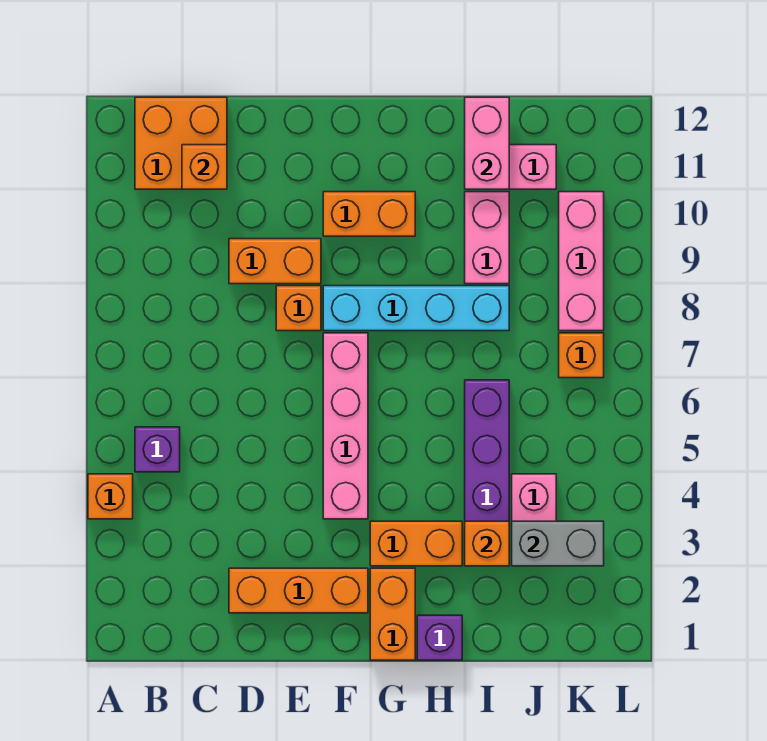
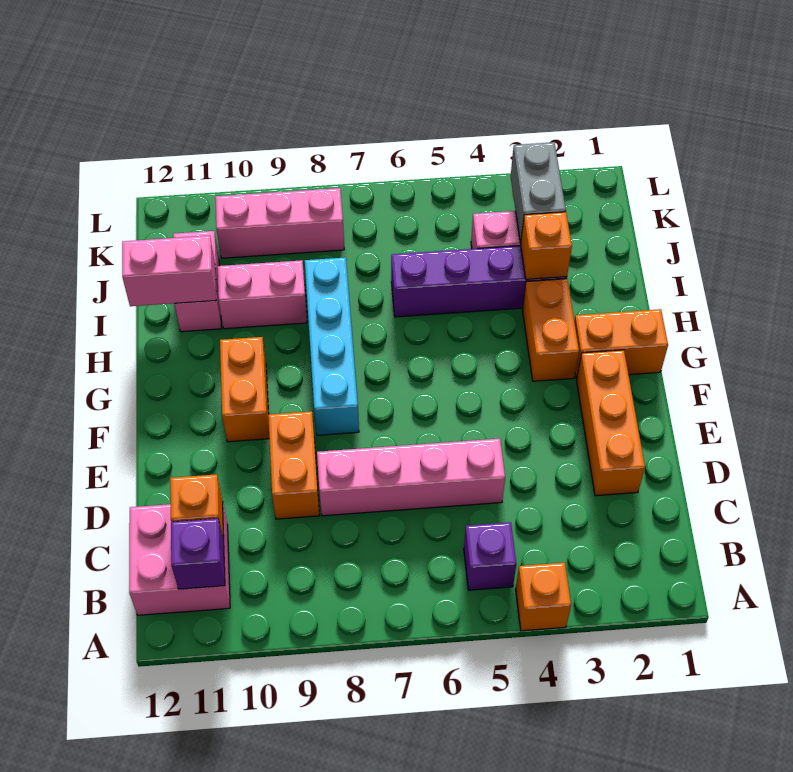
orange brick B11:C12 level 1 -> pink brick B11:C12 level 1
orange brick E8 level 1 -> none
pink brick F4:F7 level 1 -> pink brick D5:D8 level 1
purple brick H1 level 1 -> purple brick B11 level 2
orange brick K7 level 1 -> none

